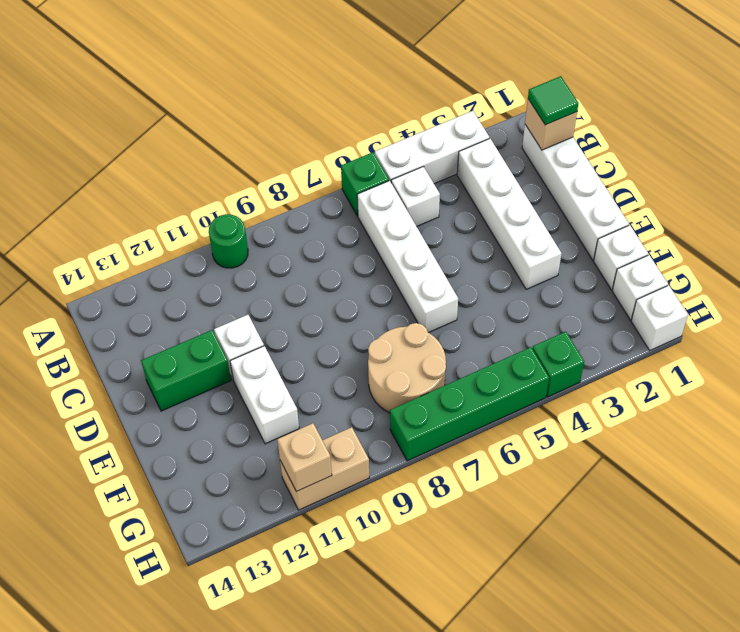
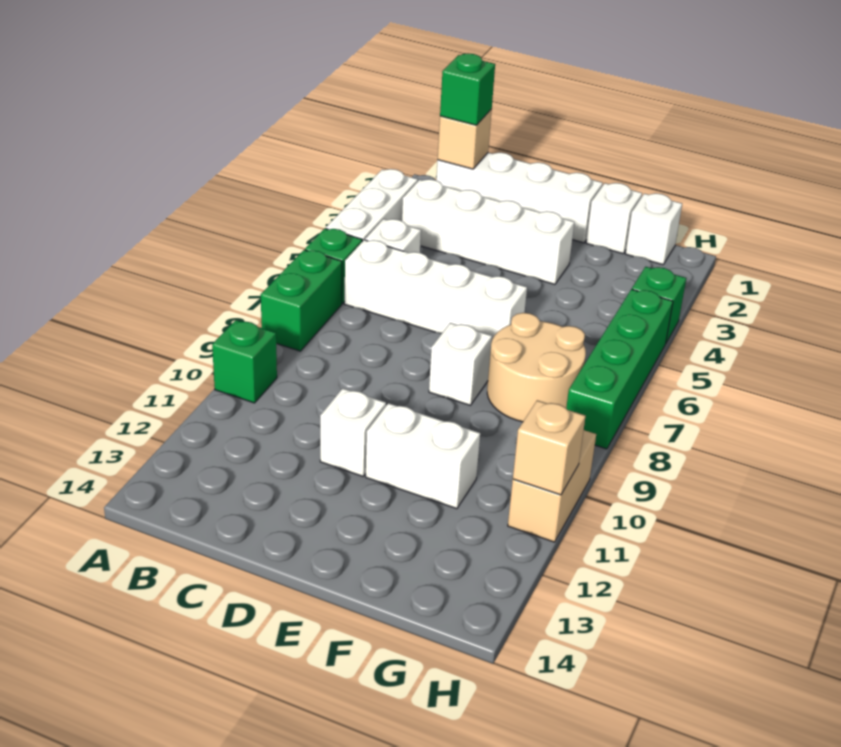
green round brick A10 level 1 -> green brick A10 level 1
green tile B1 level 3 -> green brick B1 level 3
green brick D12:D13 level 1 -> green brick A7:A8 level 1
white brick H1 level 1 -> white brick E8 level 1

